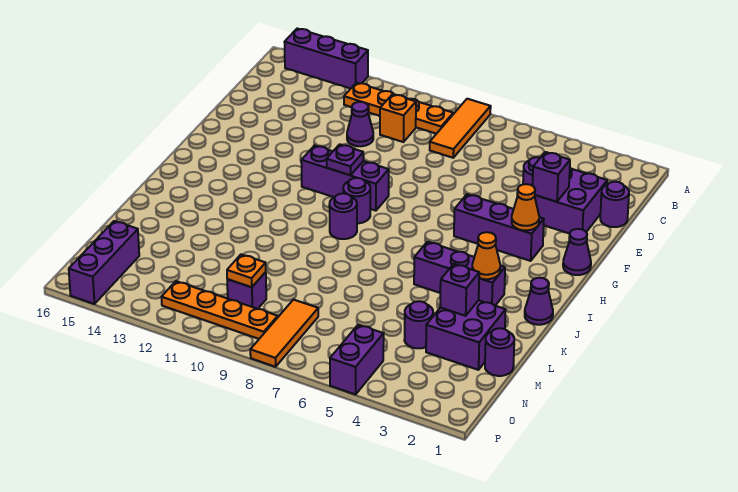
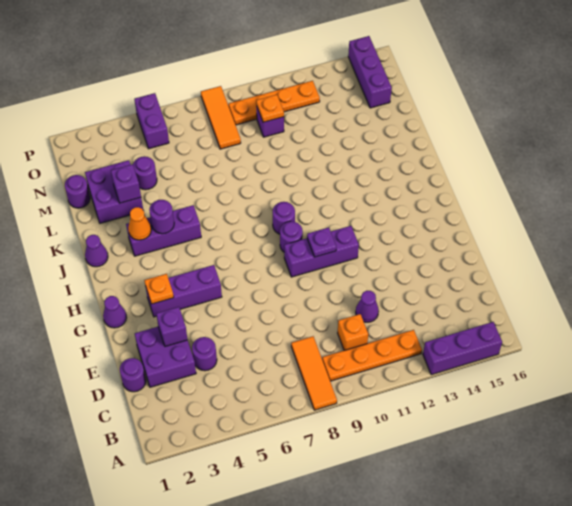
orange cone G3 level 2 -> orange plate G3 level 2
none -> purple round brick J4 level 2

